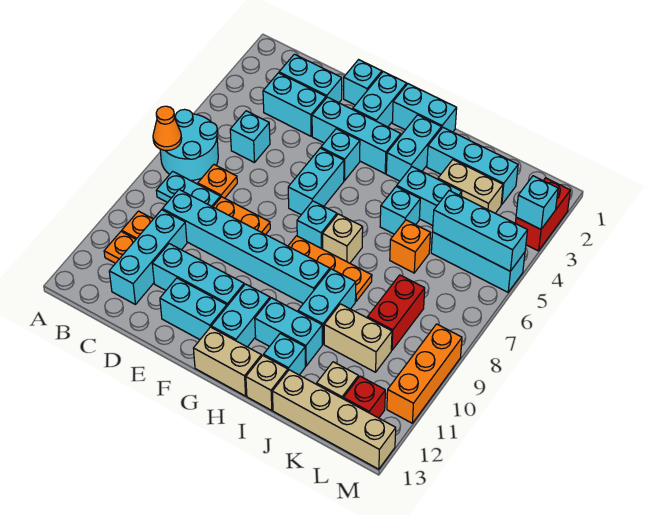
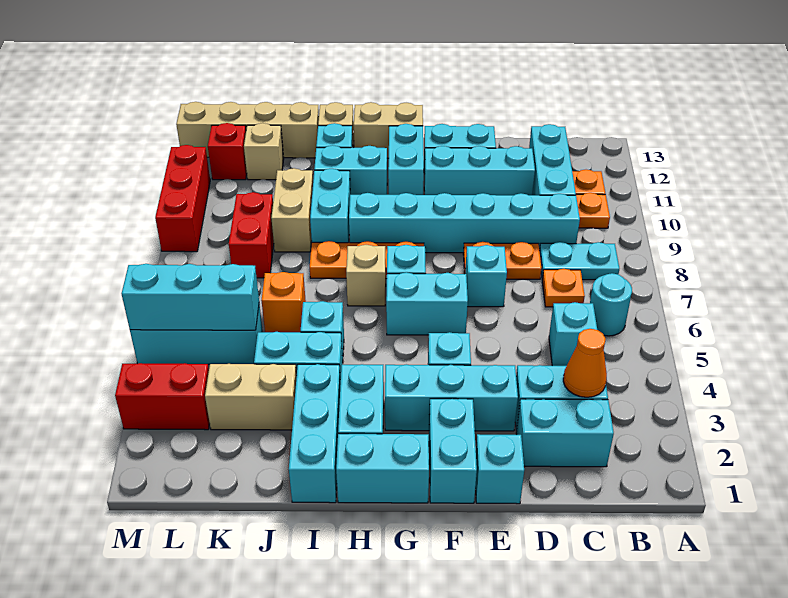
cyan round brick A6:B7 level 1 -> cyan round brick B6 level 1
orange cone A7 level 2 -> orange cone C3 level 2
cyan brick F5:F6 level 1 -> cyan brick F6:G6 level 1
cyan brick I2:K2 level 1 -> cyan brick I1:I3 level 1
tan brick J10:K10 level 1 -> tan brick J9:J10 level 1
red brick M2:M3 level 1 -> red brick L3:M3 level 1
cyan brick M3 level 2 -> cyan brick E7 level 1
orange brick M9:M11 level 1 -> red brick M9:M11 level 1

